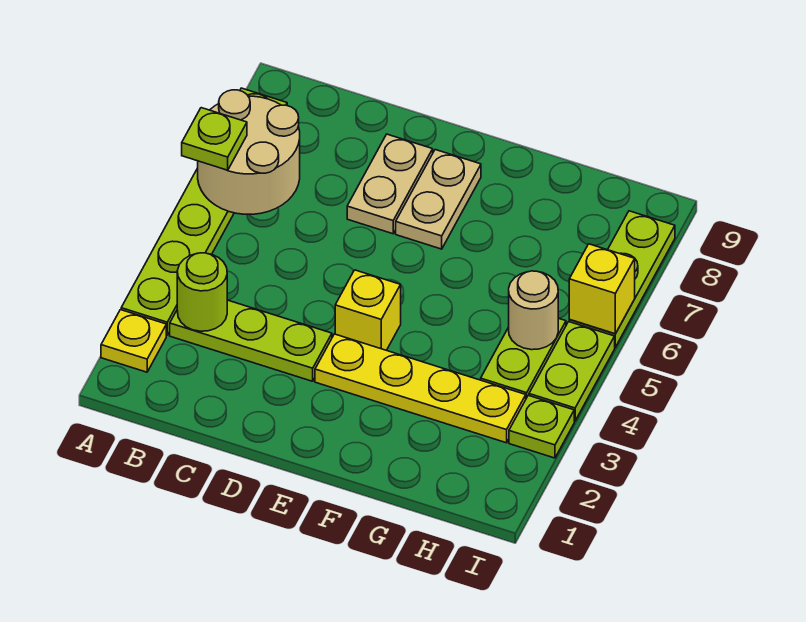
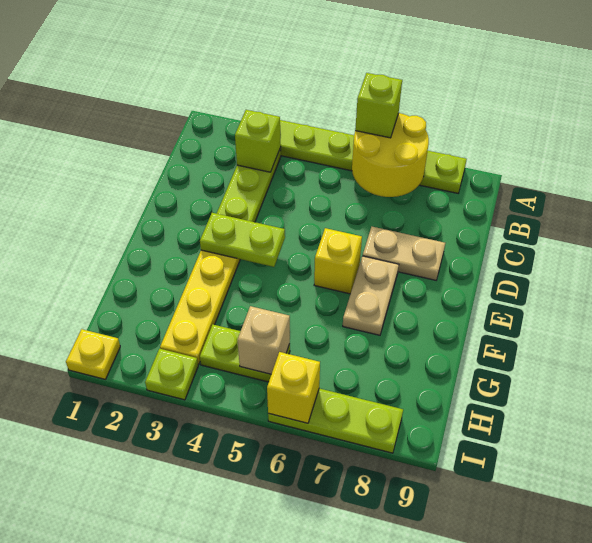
yellow plate A2 level 1 -> yellow plate I1 level 1
tan round brick A6:B7 level 2 -> yellow round brick A6:B7 level 2
lime plate A6 level 3 -> lime brick A6 level 3
lime round brick B3 level 2 -> lime brick B3 level 2
yellow brick E4 level 1 -> yellow brick E6 level 1
tan plate E7:E8 level 1 -> tan plate E7:F7 level 1
tan round brick H5 level 2 -> tan brick H5 level 2
lime plate I4:I5 level 1 -> lime plate E3:E4 level 2

